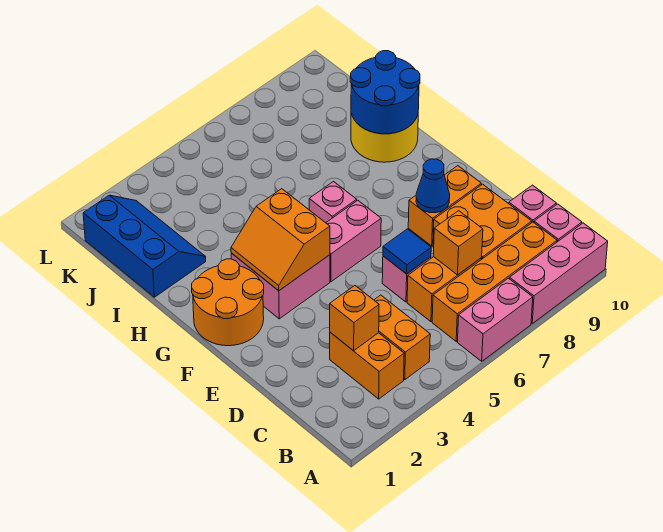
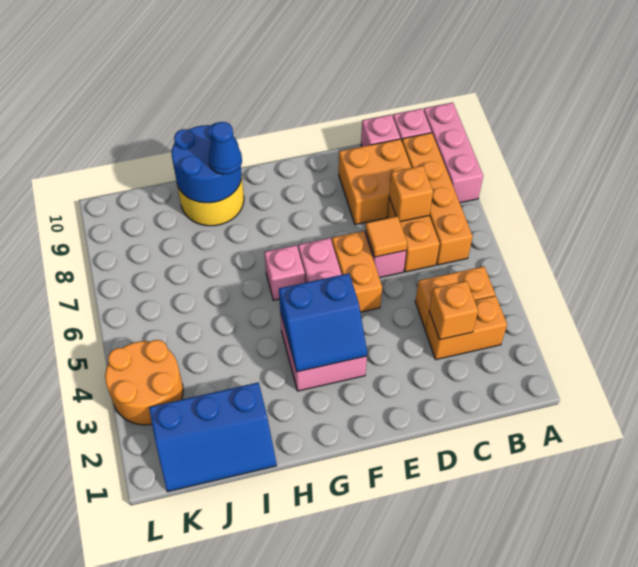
pink brick A6:A7 level 1 -> none
blue tile D6 level 2 -> orange tile D6 level 2
orange brick E8:E9 level 1 -> orange brick E5:E6 level 1
blue cone E8 level 2 -> blue cone H9 level 3
orange round brick F1:G2 level 1 -> orange round brick K3:L4 level 1
orange slope F3:G4 level 2 top 4 -> blue slope F3:G4 level 2 top 4
blue slope I1:K2 level 1 top 1 -> blue slope I1:K2 level 1 top 2

